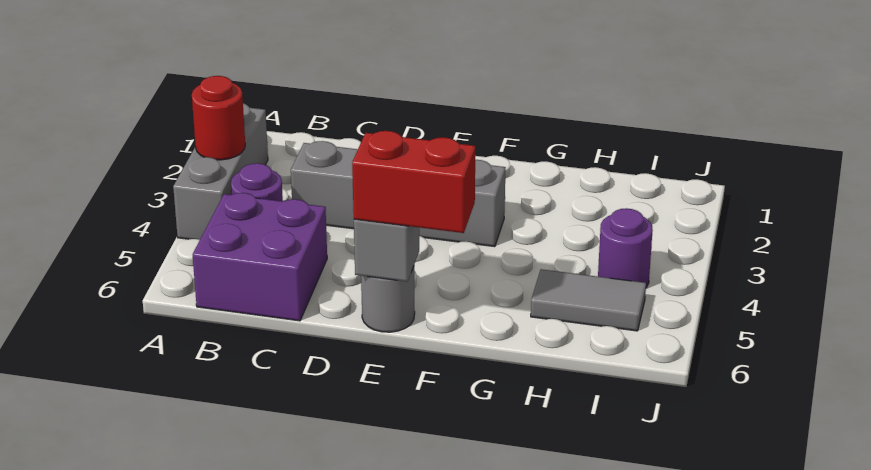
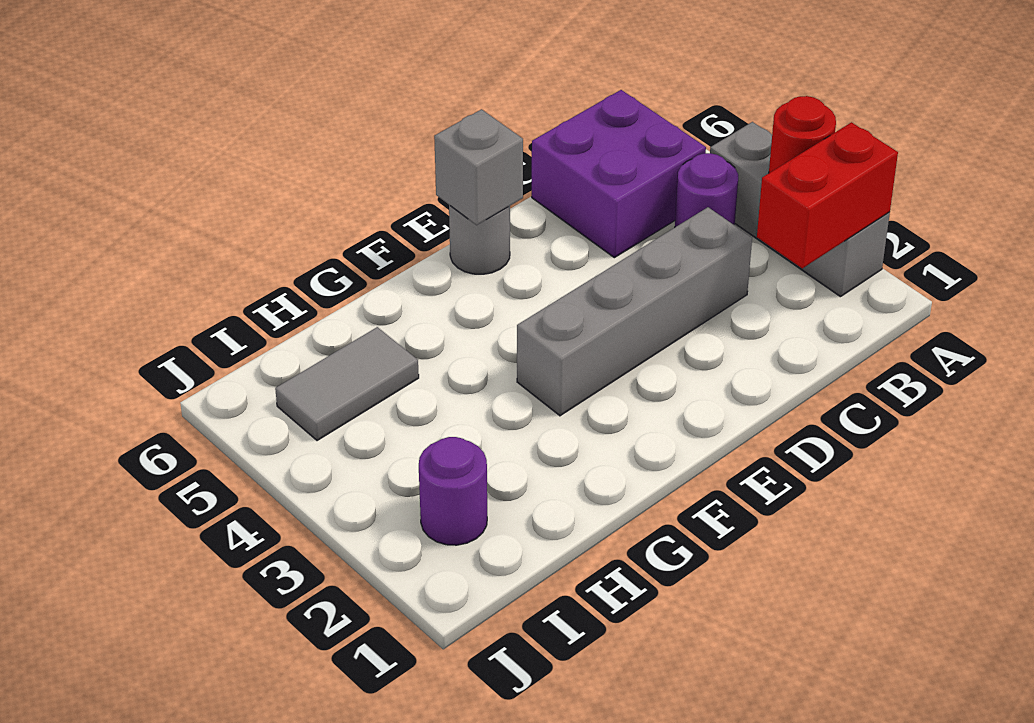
red brick E6:F6 level 3 -> red brick A2:B2 level 2
purple round brick I4 level 1 -> purple round brick I2 level 1

